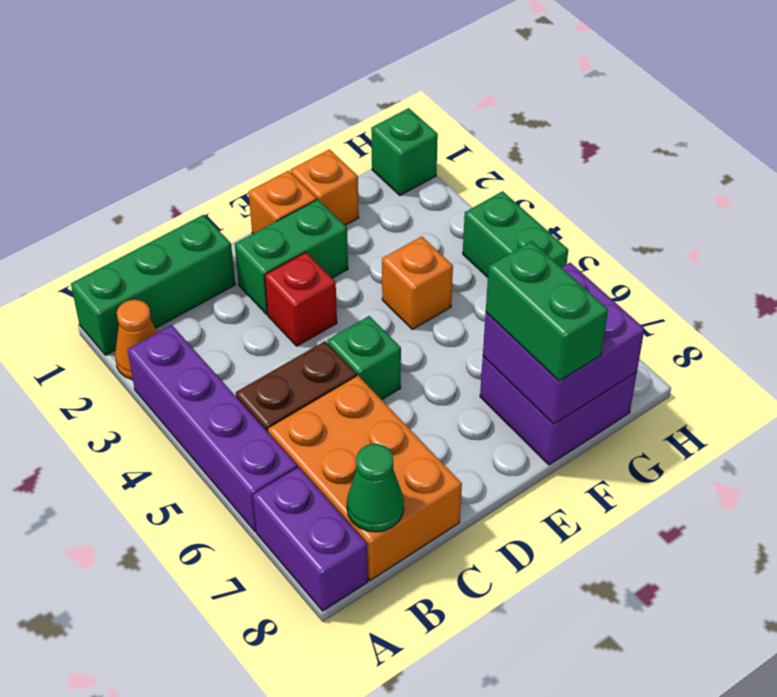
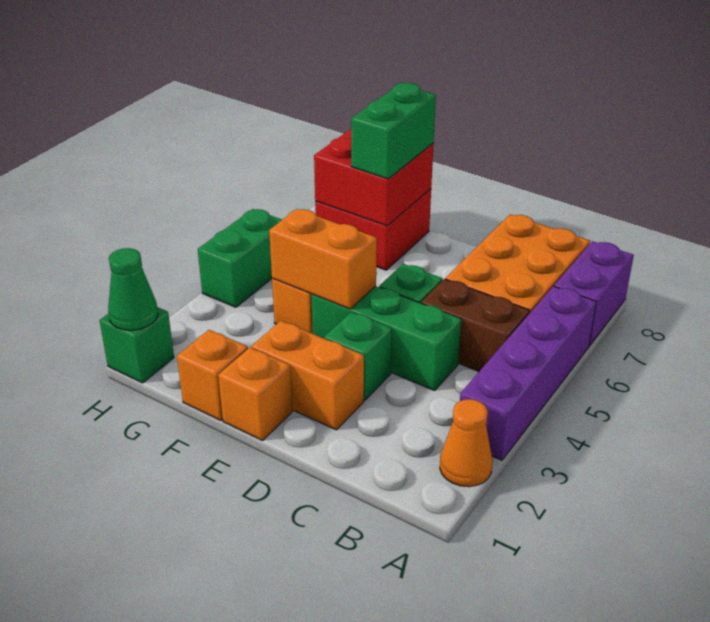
green brick A1:C1 level 1 -> green brick C4:E4 level 1
green cone B8 level 2 -> green cone H1 level 2
green brick D2:E2 level 1 -> orange brick D2:E2 level 1
red brick D3 level 1 -> green brick D3 level 1
none -> orange brick E4:F4 level 2
purple brick F7:G8 level 1 -> red brick F7:G8 level 1
purple brick F7:G8 level 2 -> red brick F7:G8 level 2

